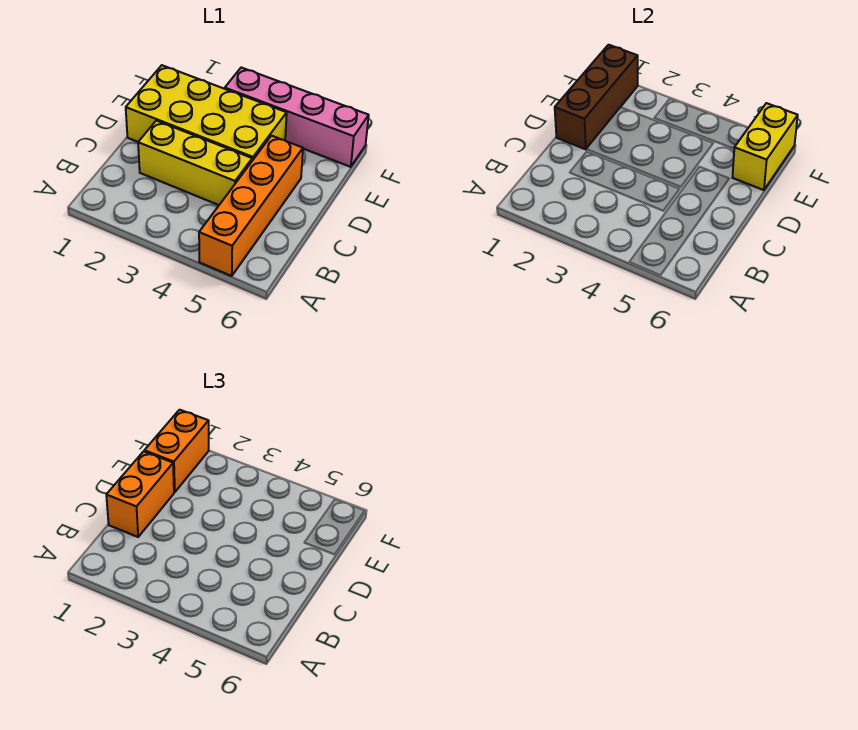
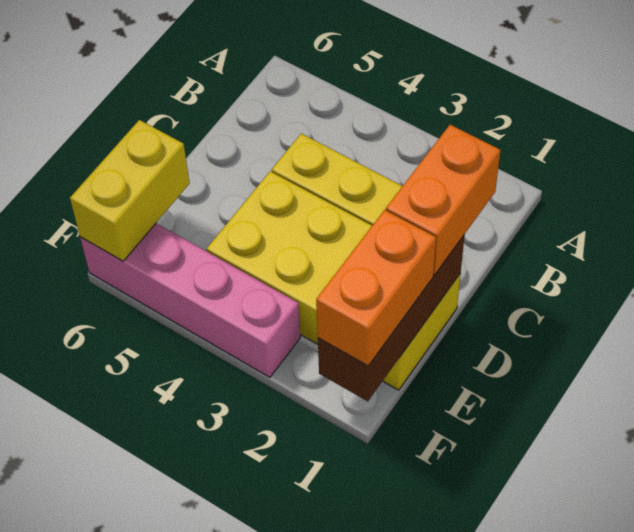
orange brick A5:D5 level 1 -> none

